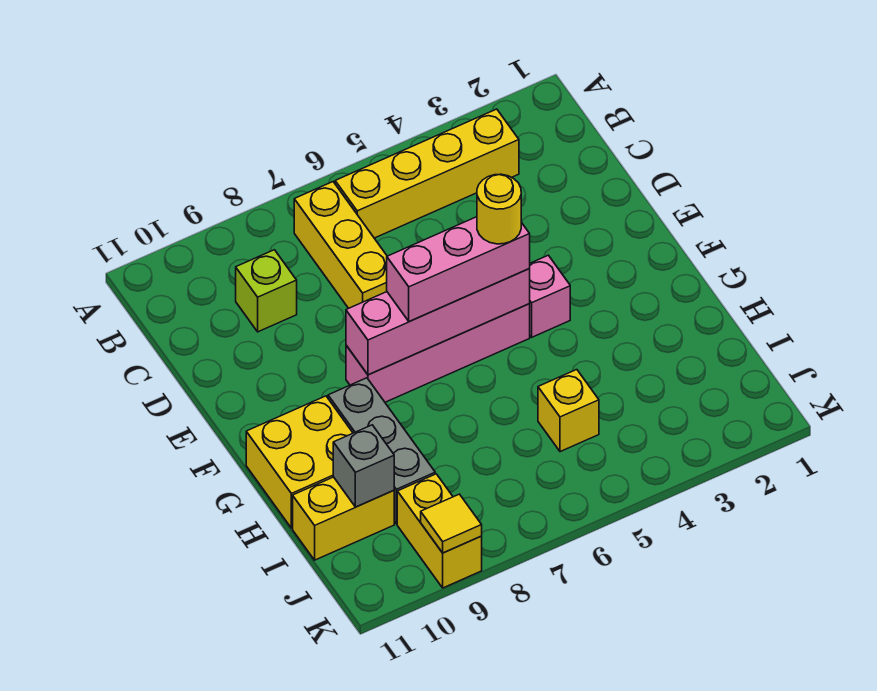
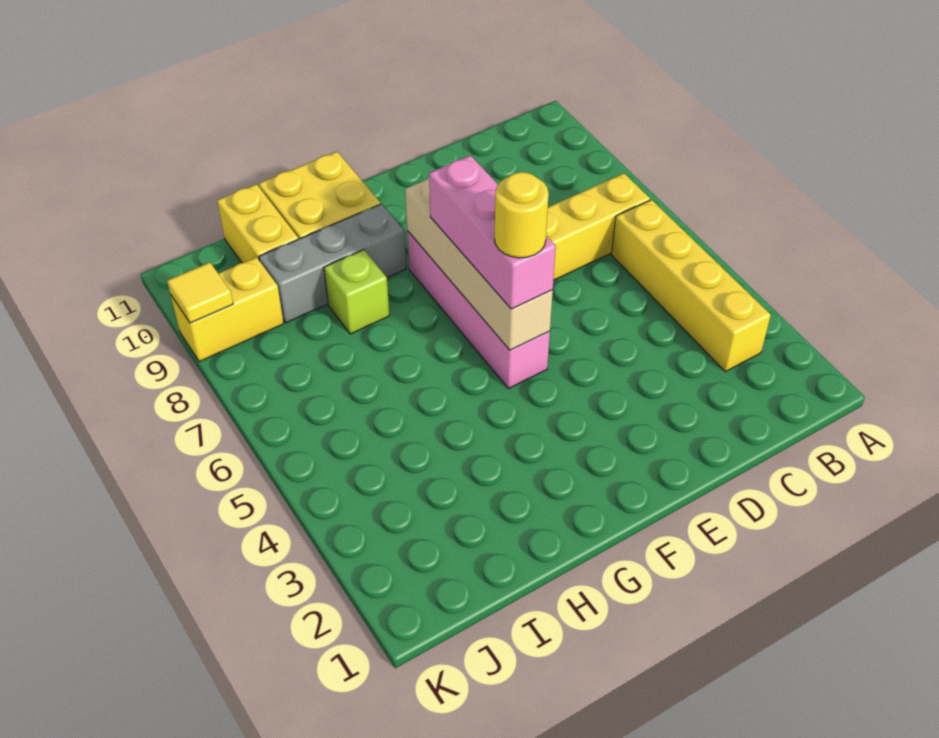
lime brick C9 level 1 -> lime brick H8 level 1
pink brick F4 level 1 -> none
pink brick F5:F8 level 2 -> tan brick F5:F8 level 2
yellow brick I5 level 1 -> none
grey brick I10 level 2 -> none

